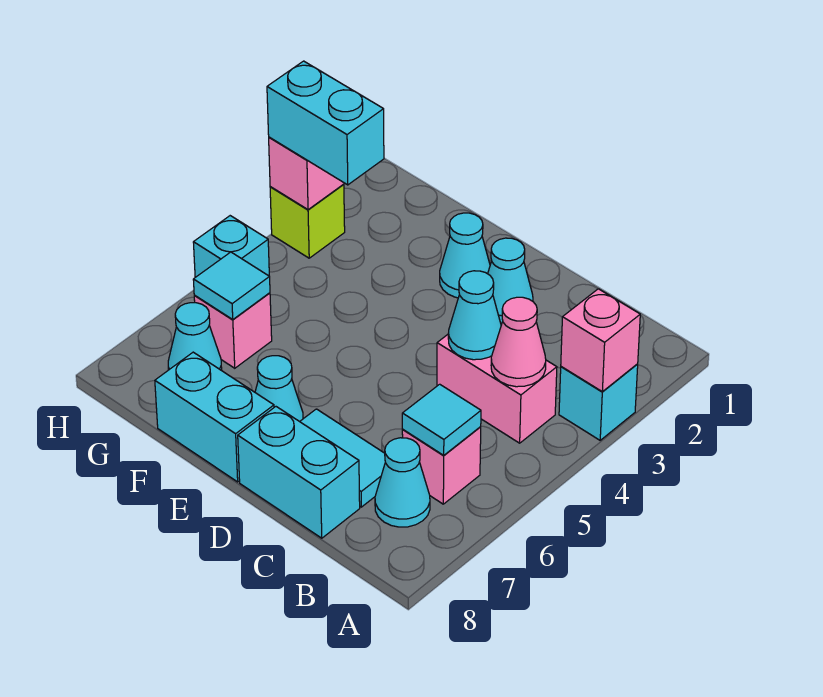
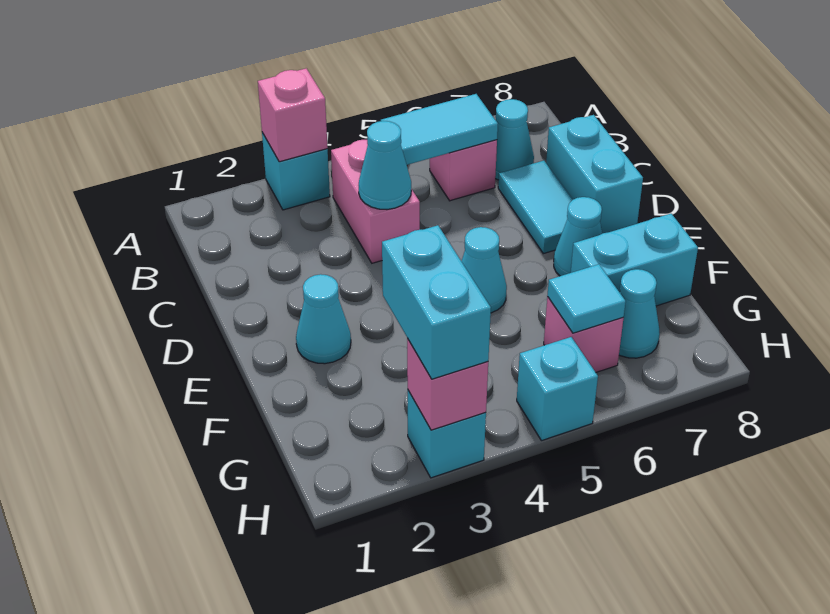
pink cone B4 level 2 -> none
cyan tile B6 level 2 -> cyan tile B5:B6 level 2
cyan cone D2 level 1 -> cyan cone E5 level 1
cyan brick E8:F8 level 1 -> cyan brick F7:F8 level 1
lime brick H3 level 1 -> cyan brick H3 level 1

